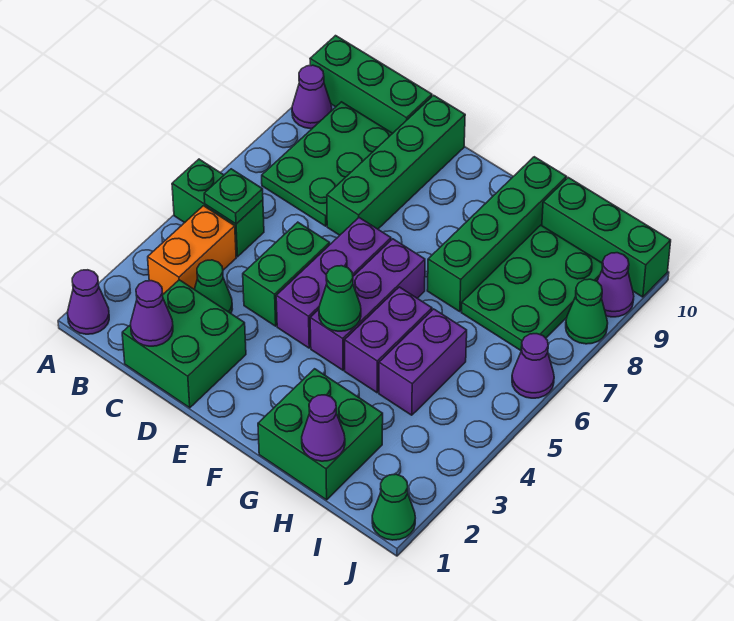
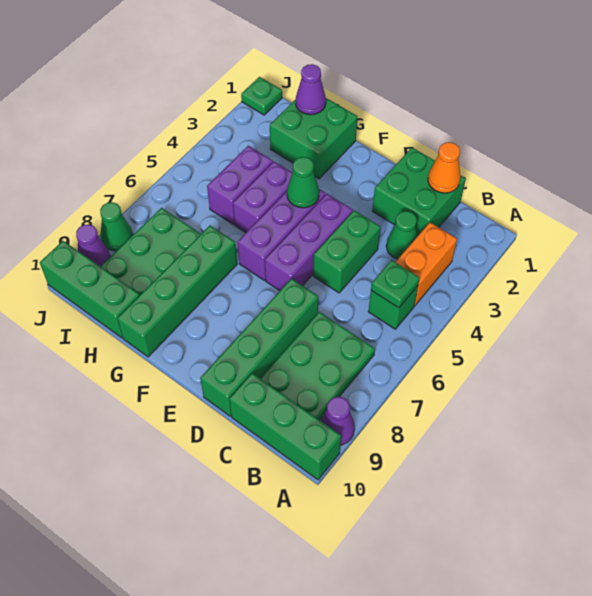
purple cone A1 level 1 -> none
green brick A5:B5 level 1 -> green brick B5 level 1
purple cone C1 level 2 -> orange cone C1 level 2
green cone J1 level 1 -> green plate J1 level 1
purple cone J6 level 1 -> none

